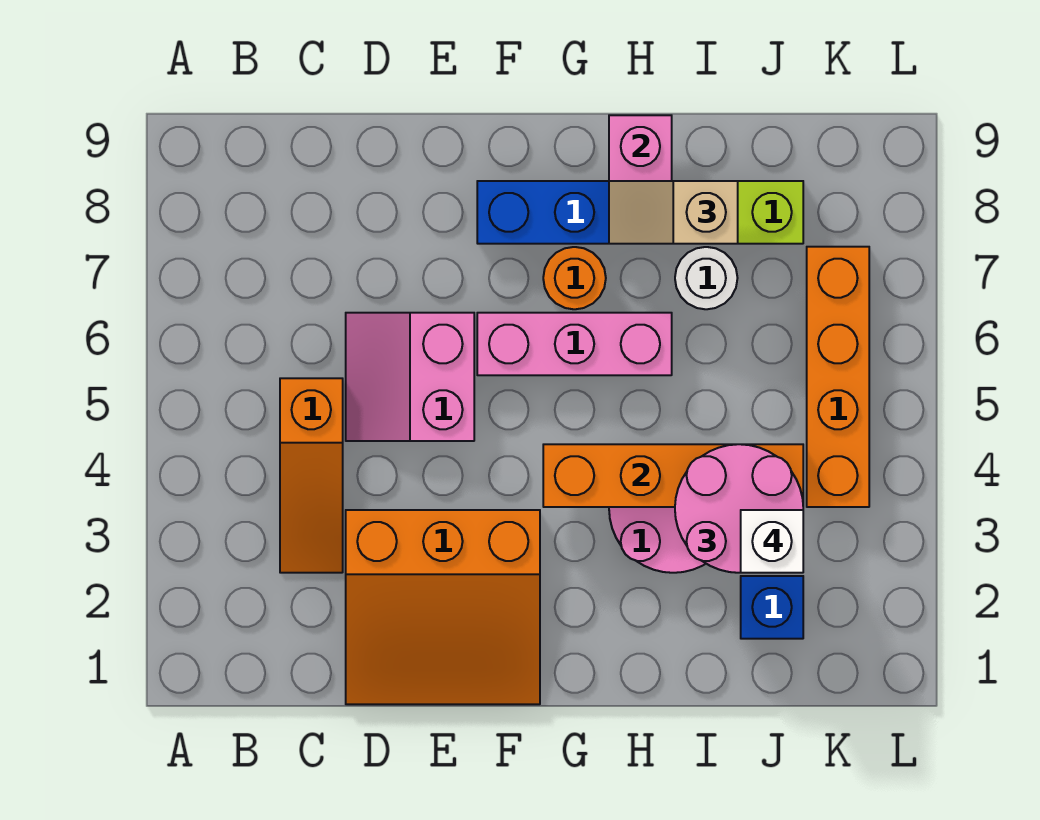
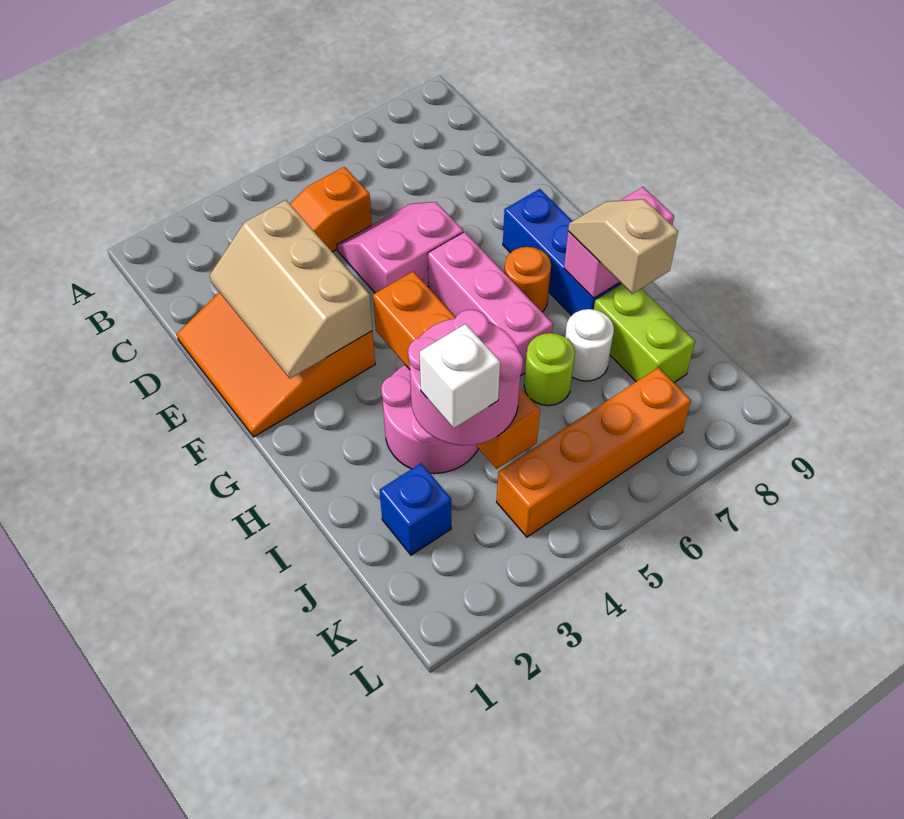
none -> tan slope D2:F3 level 2 top 3
none -> lime round brick I6 level 1

